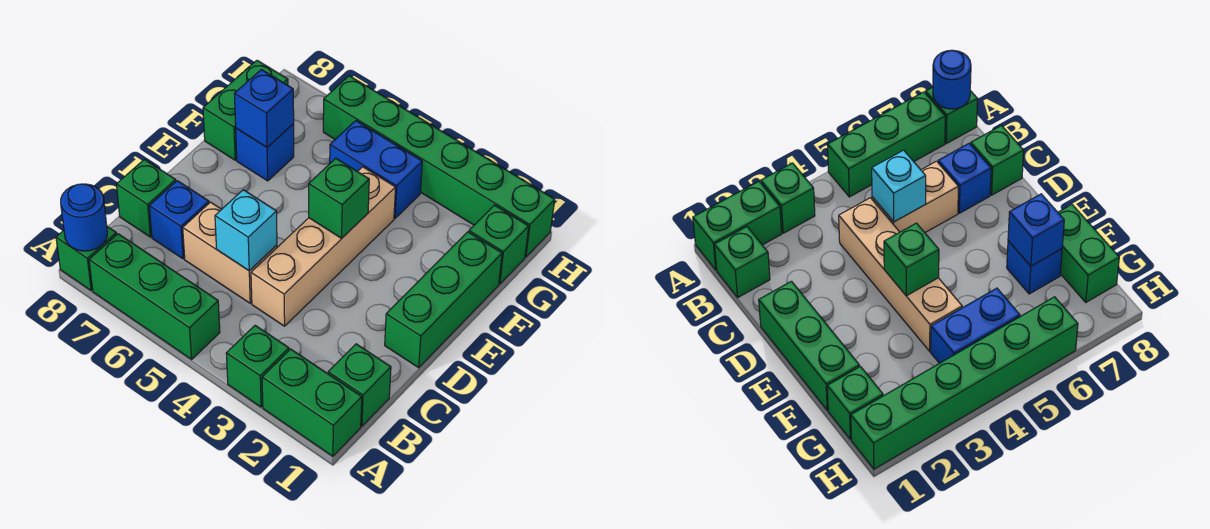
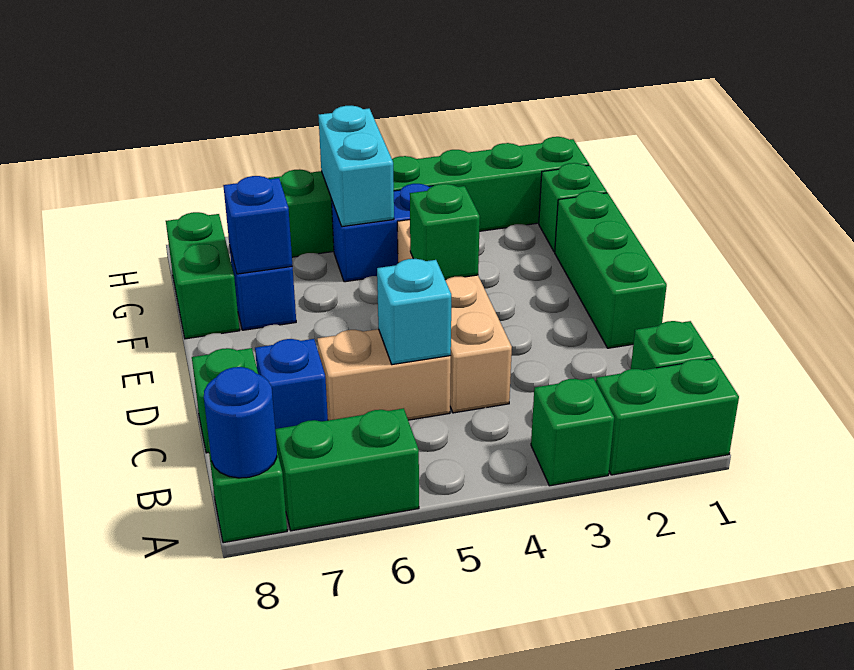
green brick A5:A7 level 1 -> green brick A6:A7 level 1
none -> cyan brick G5:H5 level 2

